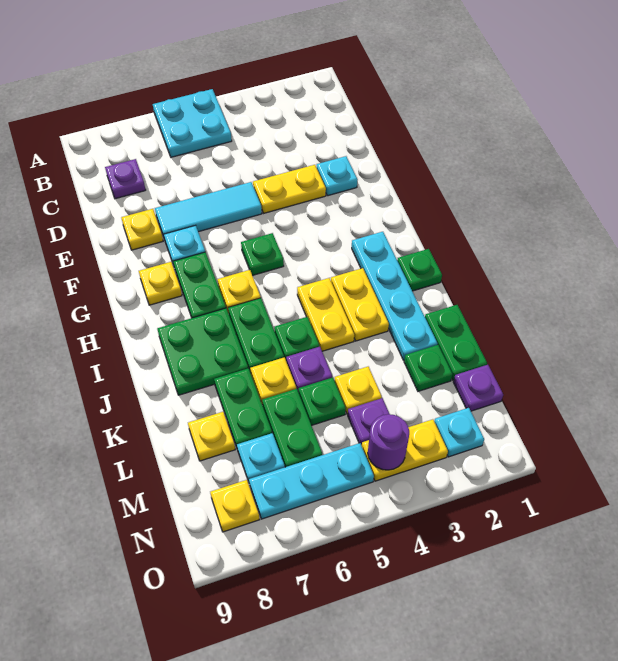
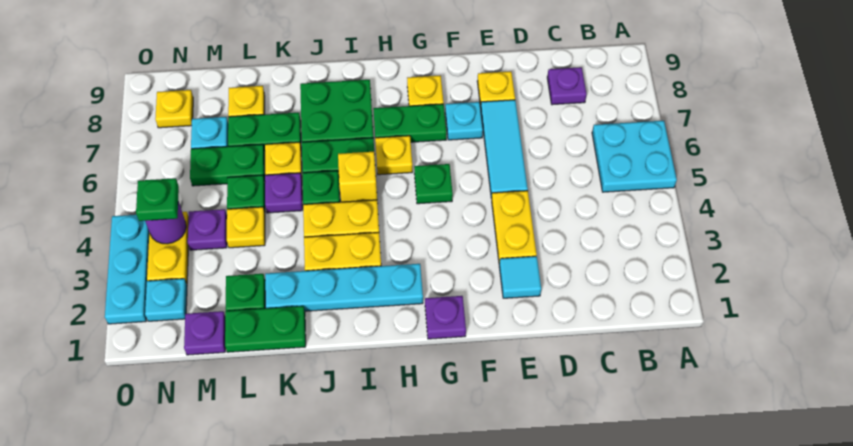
cyan plate E2 level 1 -> cyan tile E2 level 1
none -> purple plate G1 level 1
green plate I1 level 1 -> green plate N4 level 3
none -> yellow brick I5 level 1
cyan plate N5:N7 level 1 -> cyan plate O2:O4 level 1

